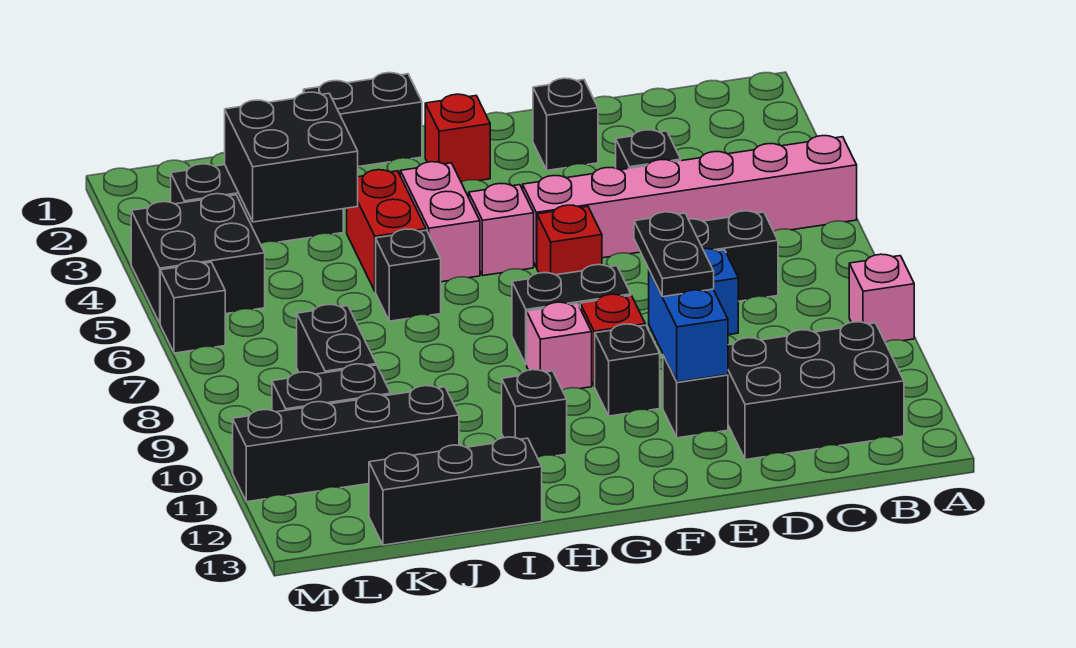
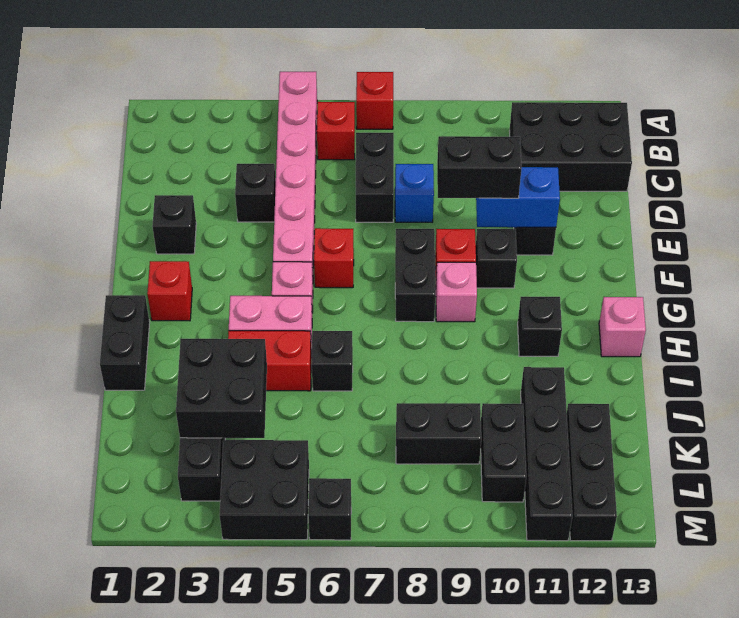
none -> red brick A7 level 1
pink brick A9 level 1 -> pink brick H13 level 1
none -> red brick B6 level 1
black brick B11:D12 level 1 -> black brick B11:C13 level 1
black plate E9:E10 level 3 -> black brick E9:E10 level 3
black brick I13:K13 level 1 -> black brick K12:M12 level 1

